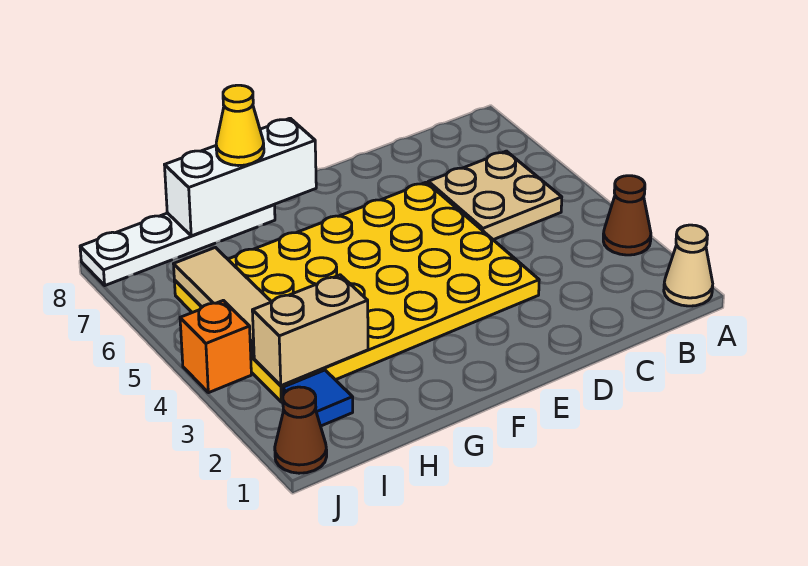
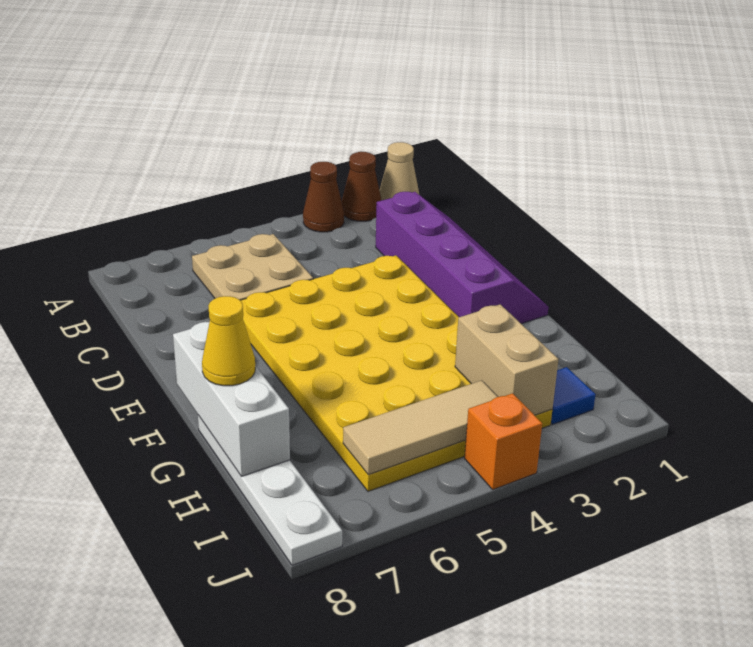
none -> purple slope C1:F2 level 1 top 2
brown cone J1 level 1 -> brown cone A2 level 1

